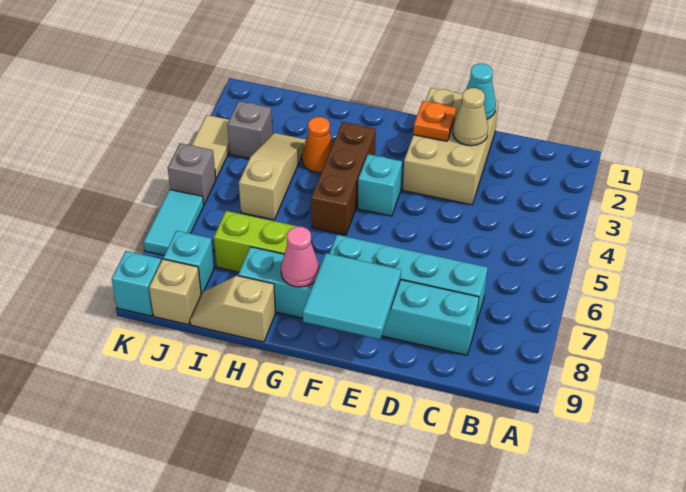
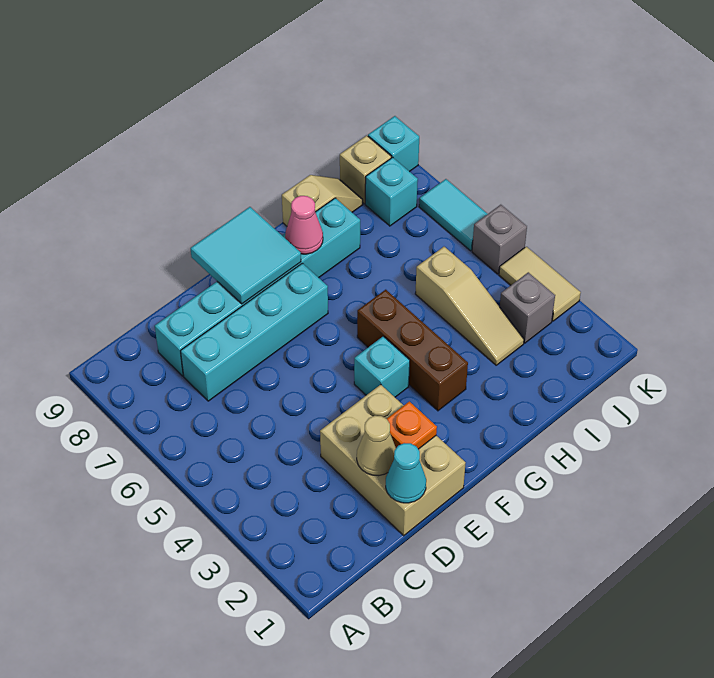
orange cone H3 level 1 -> none
lime brick H7:I7 level 1 -> none

